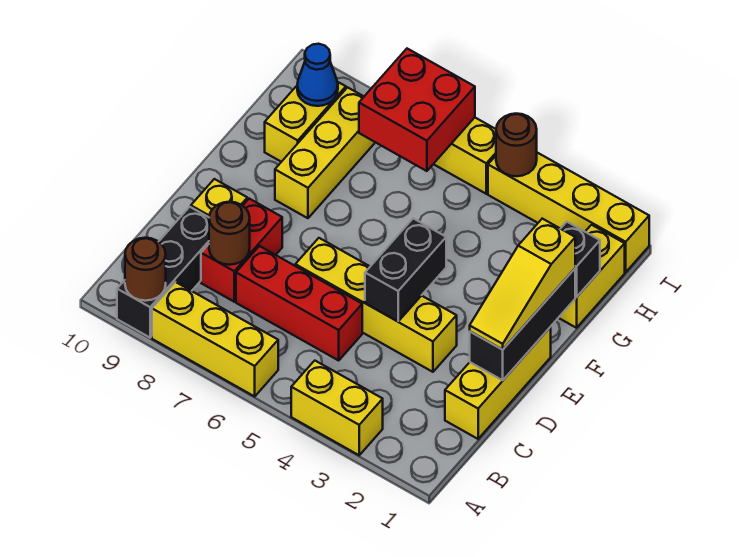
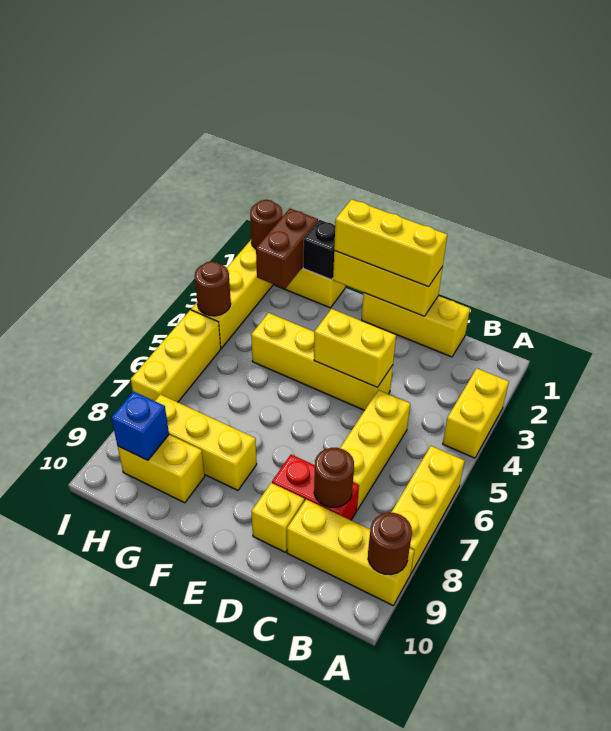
black brick A9:C9 level 1 -> yellow brick A9:C9 level 1
red brick C5:C7 level 1 -> yellow brick C5:C7 level 1
black brick D1:F1 level 2 -> yellow brick D1:F1 level 2
yellow slope D1:F1 level 3 top F -> yellow brick D1:F1 level 3
yellow brick D3:D6 level 1 -> yellow brick D4:G4 level 1
black brick D4:E4 level 2 -> yellow brick D4:E4 level 2
none -> brown brick H1:H2 level 2
red brick H6:I7 level 2 -> none
blue cone H9 level 2 -> blue brick H9 level 2
none -> brown round brick I1 level 2

